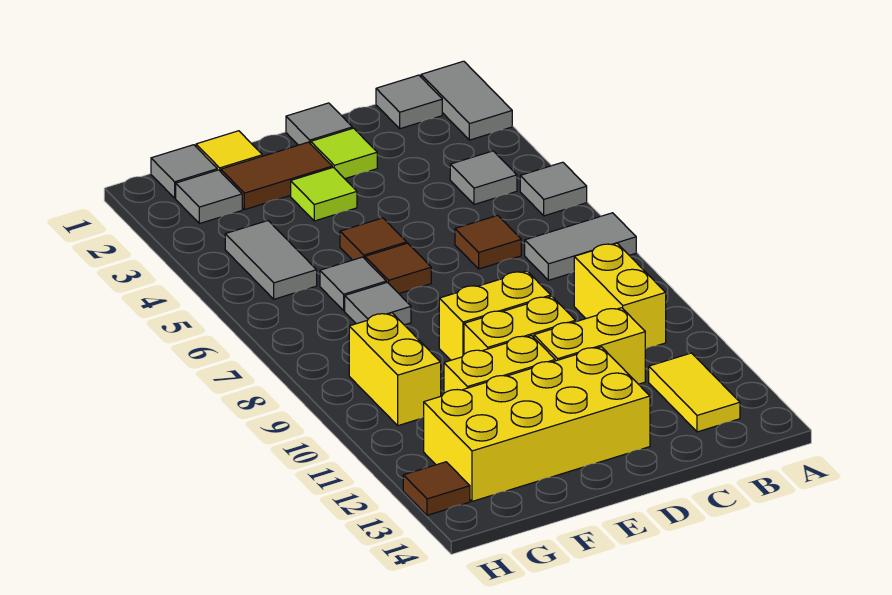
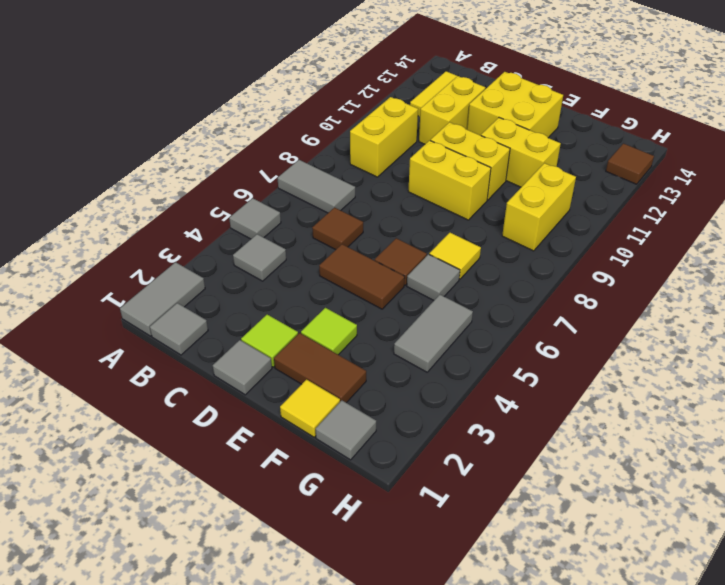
yellow brick C11:D11 level 1 -> yellow brick C11:C12 level 1
yellow brick D12:G13 level 1 -> yellow brick D12:E13 level 1
brown tile E5 level 1 -> brown tile D5:E5 level 1
grey tile F7 level 1 -> yellow tile F7 level 1
grey tile G2 level 1 -> none

